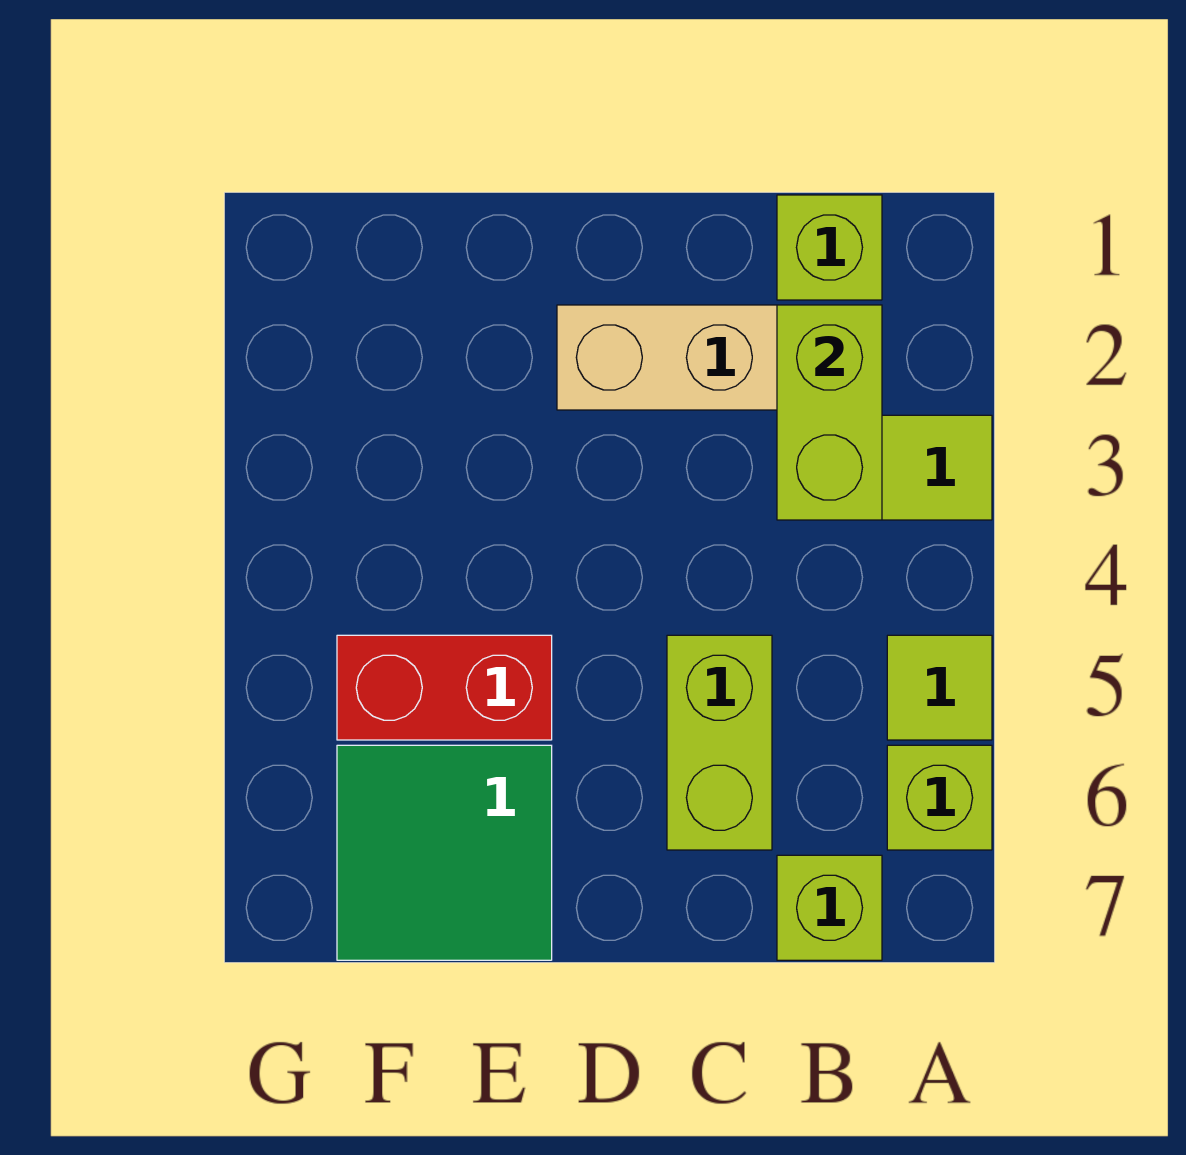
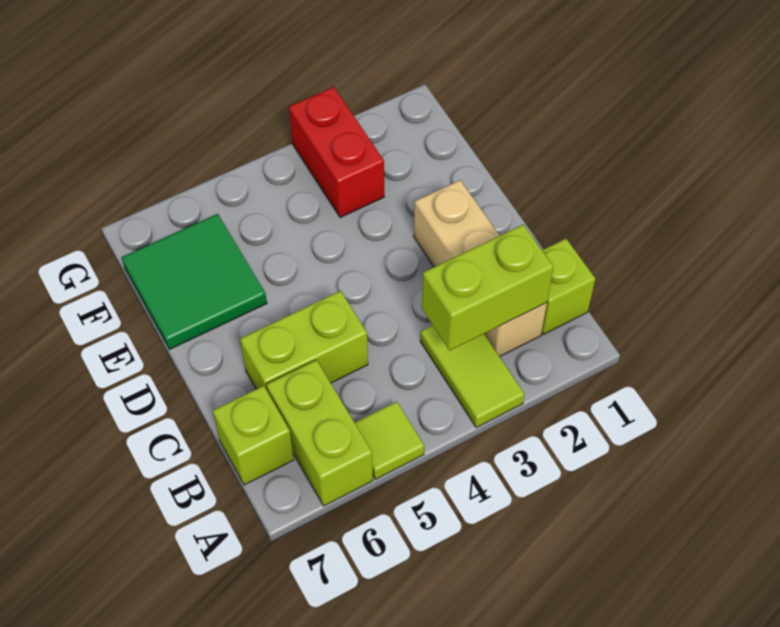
lime brick A6 level 1 -> lime brick A6:B6 level 1
red brick E5:F5 level 1 -> red brick F3:G3 level 1

